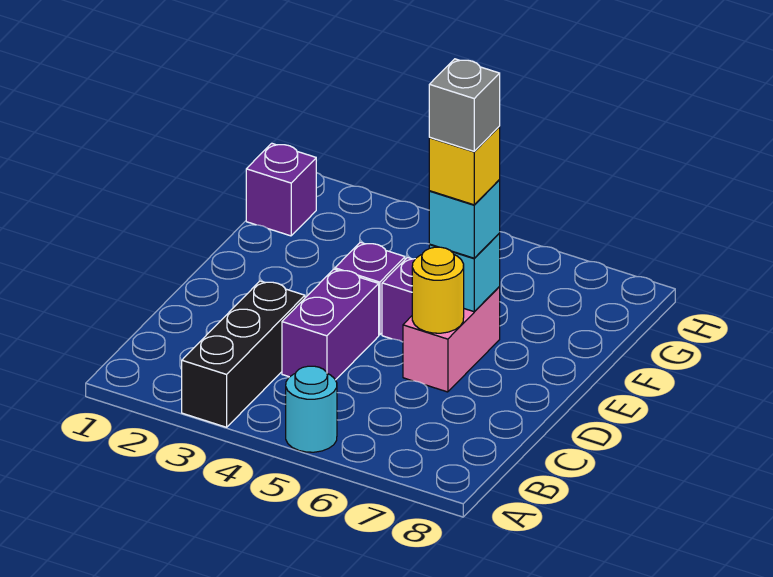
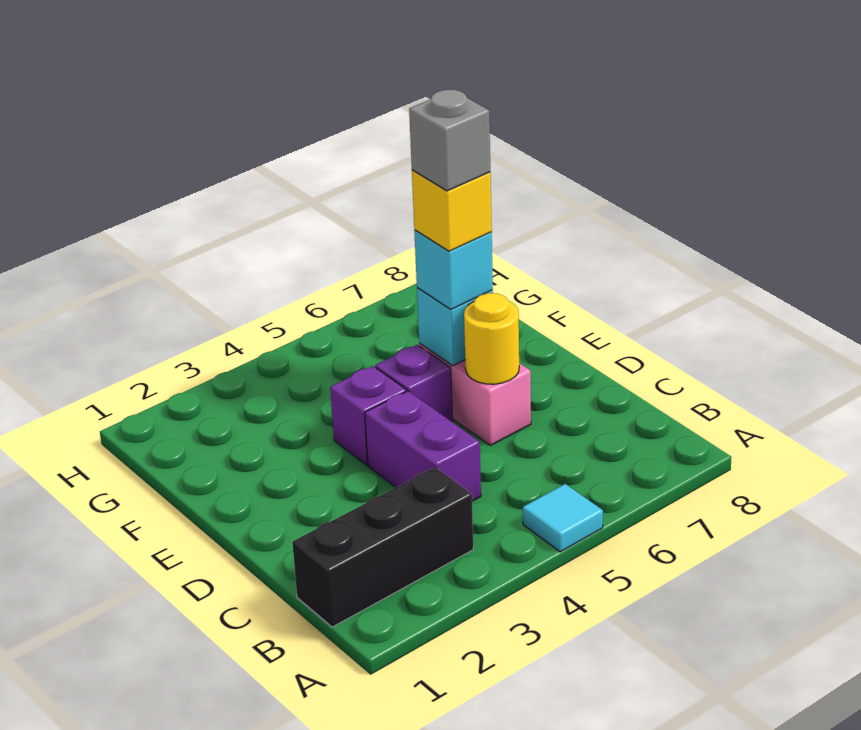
black brick A3:C3 level 1 -> black brick B1:B3 level 1
cyan round brick A5 level 1 -> cyan tile A5 level 1
purple brick G1 level 1 -> none

